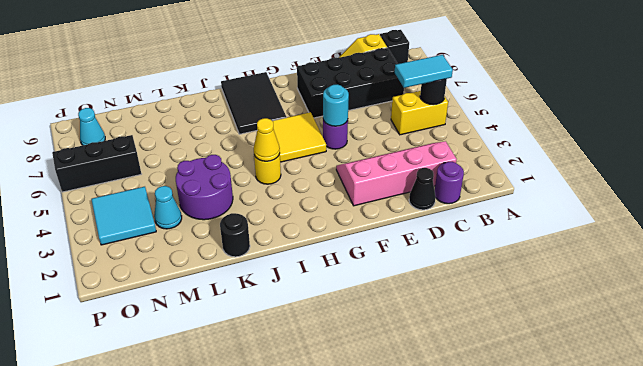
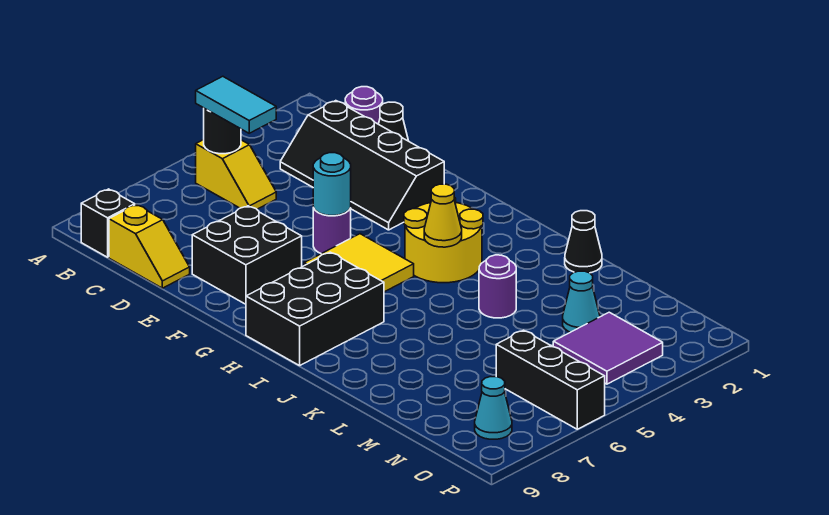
yellow brick B5:C5 level 1 -> yellow slope B5:C5 level 1 top B
pink slope C2:F3 level 1 top 2 -> black slope C2:F3 level 1 top 2
black brick C7:F8 level 1 -> black brick E7:F8 level 1
black tile H7:I9 level 1 -> black brick H7:I9 level 1
yellow round brick I4 level 1 -> yellow round brick H3:I4 level 1
black round brick K1 level 1 -> black cone K1 level 1
purple round brick K3:L4 level 1 -> purple round brick K4 level 1
cyan tile N3:O4 level 1 -> purple tile N3:O4 level 1

